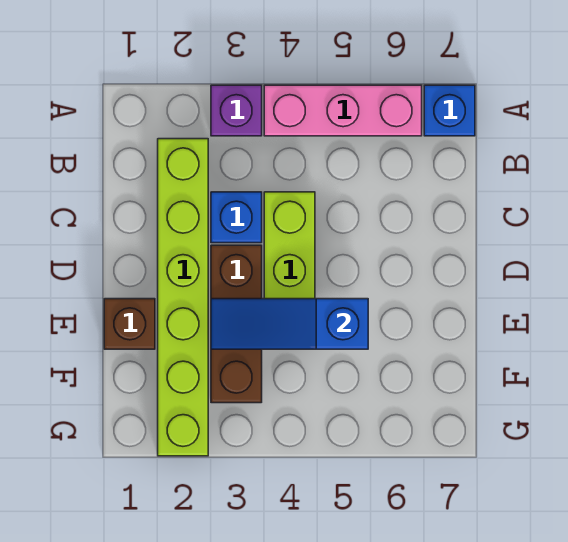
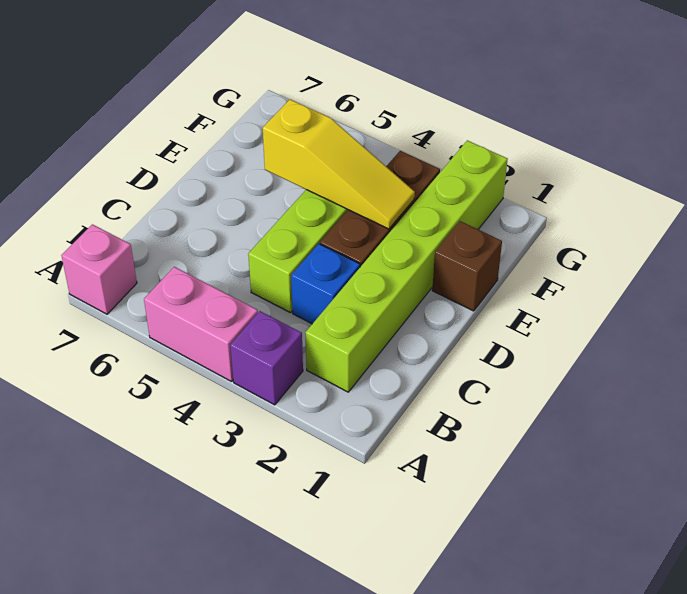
pink brick A4:A6 level 1 -> pink brick A4:A5 level 1
blue brick A7 level 1 -> pink brick A7 level 1
blue slope E3:E5 level 2 top 5 -> yellow slope E3:E5 level 2 top 5

